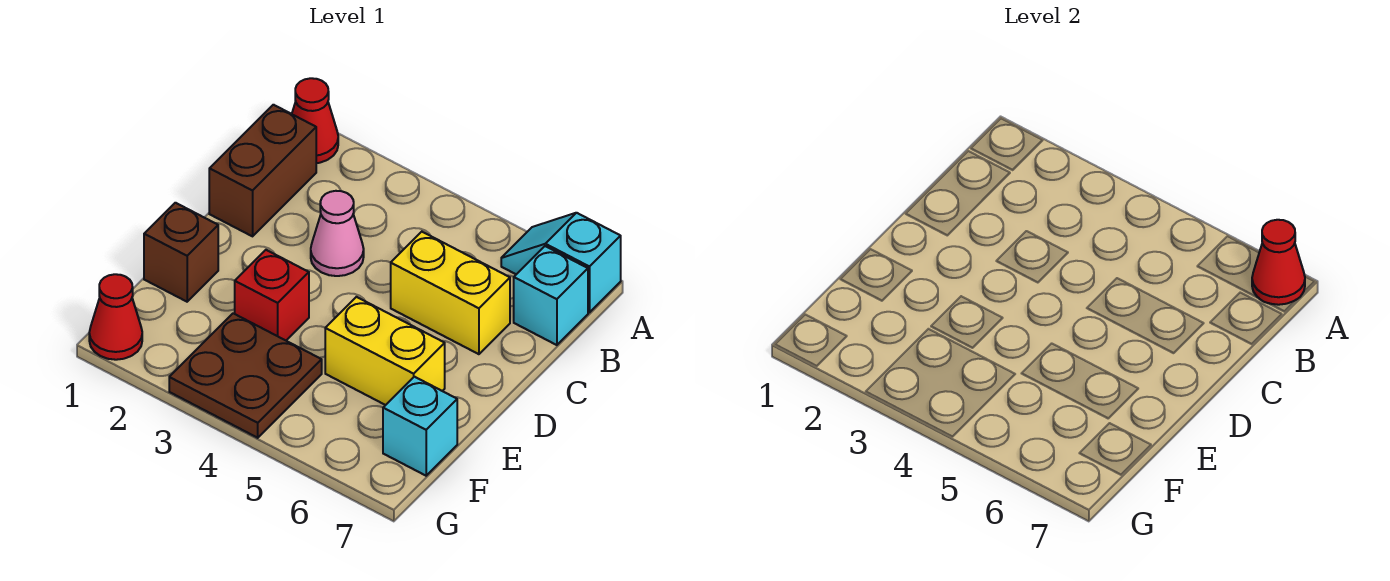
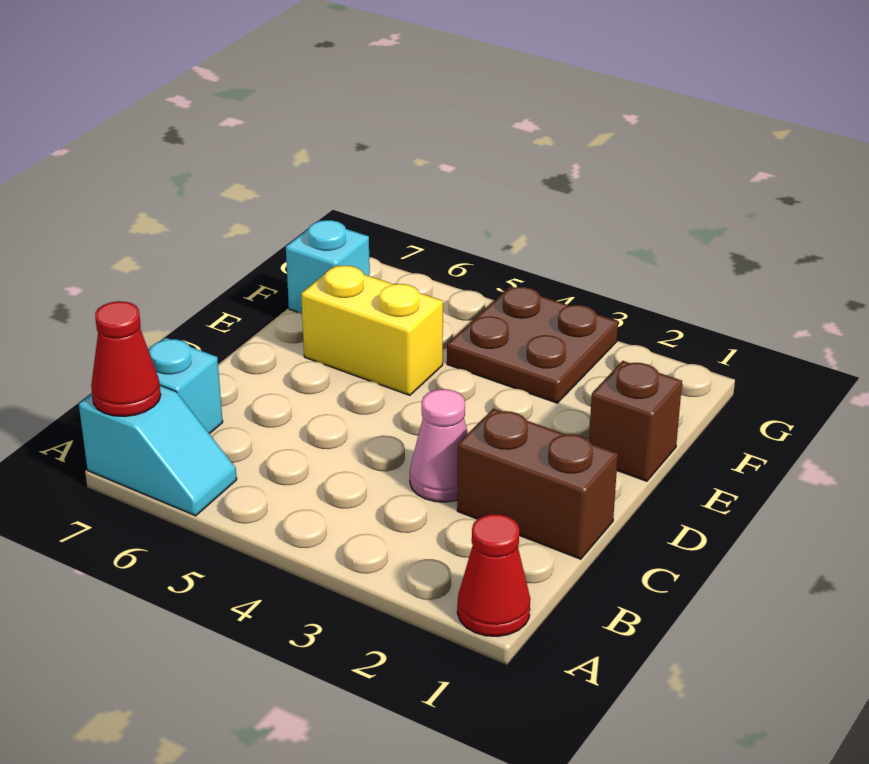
brown brick B1:C1 level 1 -> brown brick C1:C2 level 1
yellow brick C5:C6 level 1 -> none
red brick E3 level 1 -> none
red cone G1 level 1 -> none

